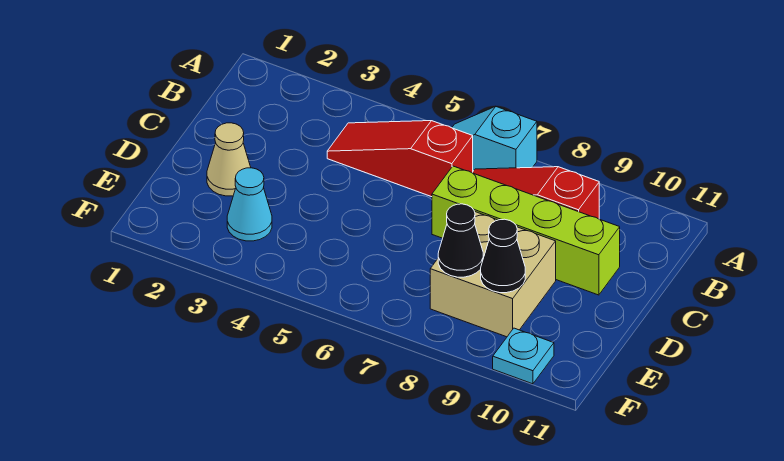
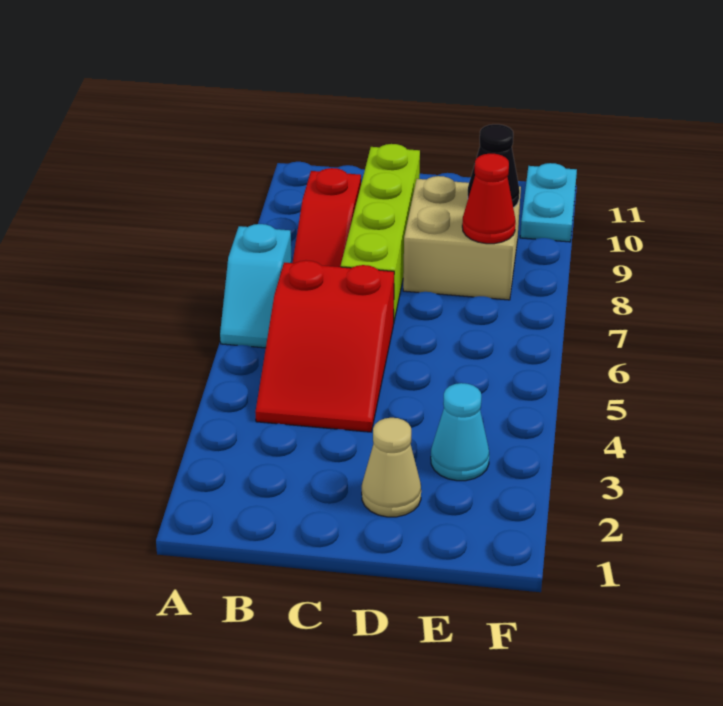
red slope B4:B6 level 1 top 6 -> red slope B4:C6 level 1 top 6
black cone E8 level 2 -> red cone E8 level 2
cyan plate F10 level 1 -> cyan plate F10:F11 level 1

